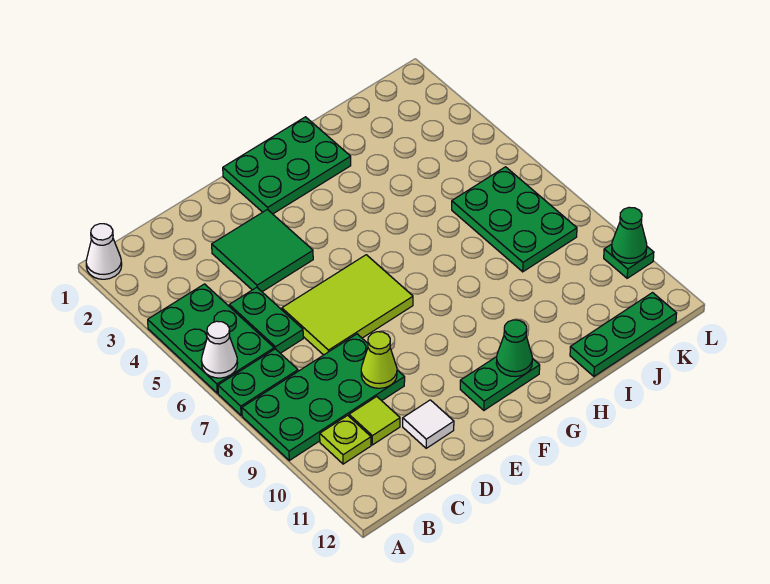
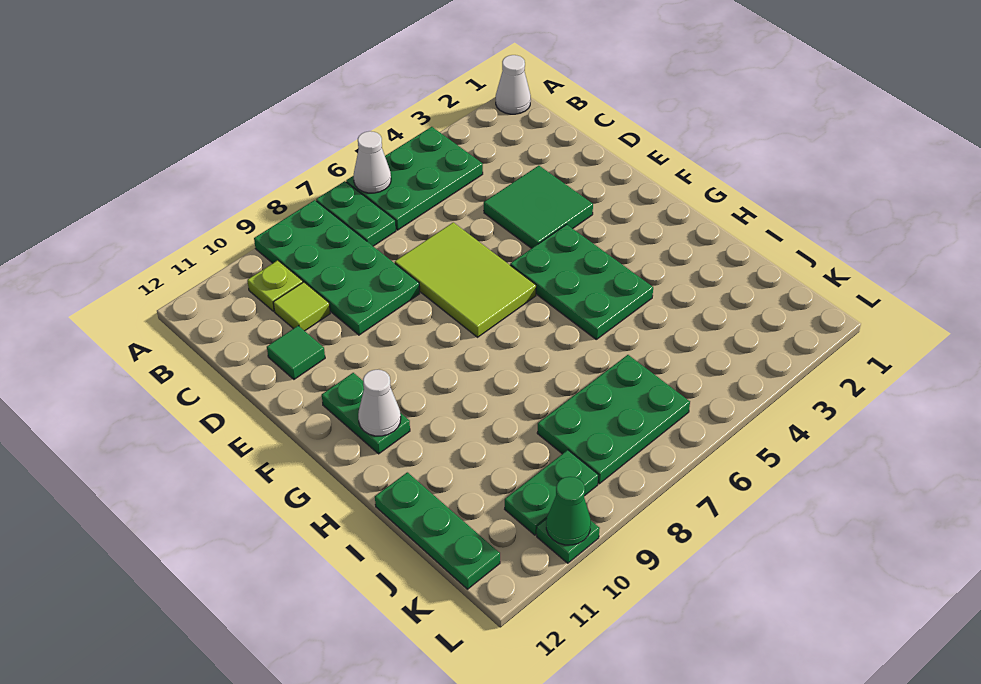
green plate C5:C6 level 1 -> green plate K9:K10 level 1
lime cone D9 level 2 -> none
white tile D11 level 1 -> green tile D11 level 1
green plate F1:H2 level 1 -> green plate F4:H5 level 1
green cone G11 level 2 -> white cone G11 level 2

